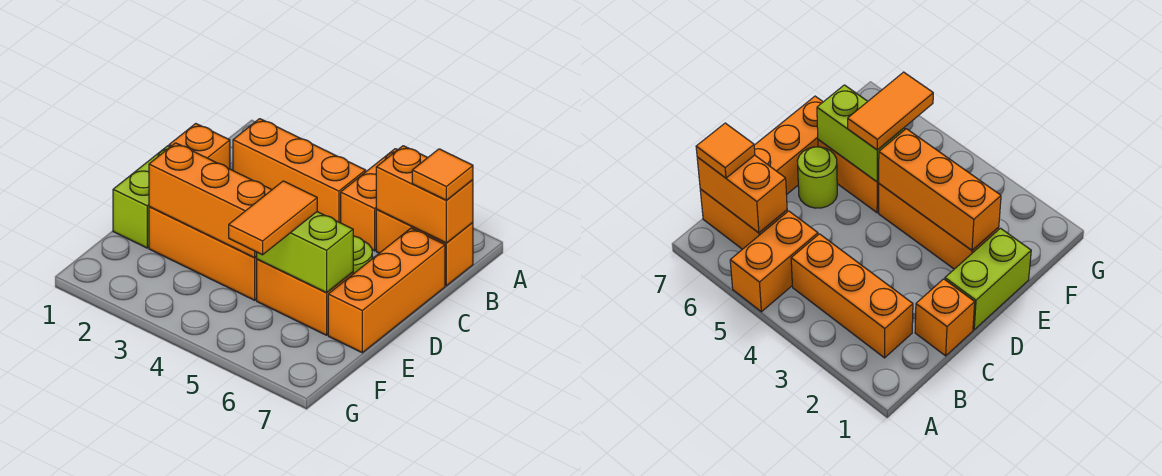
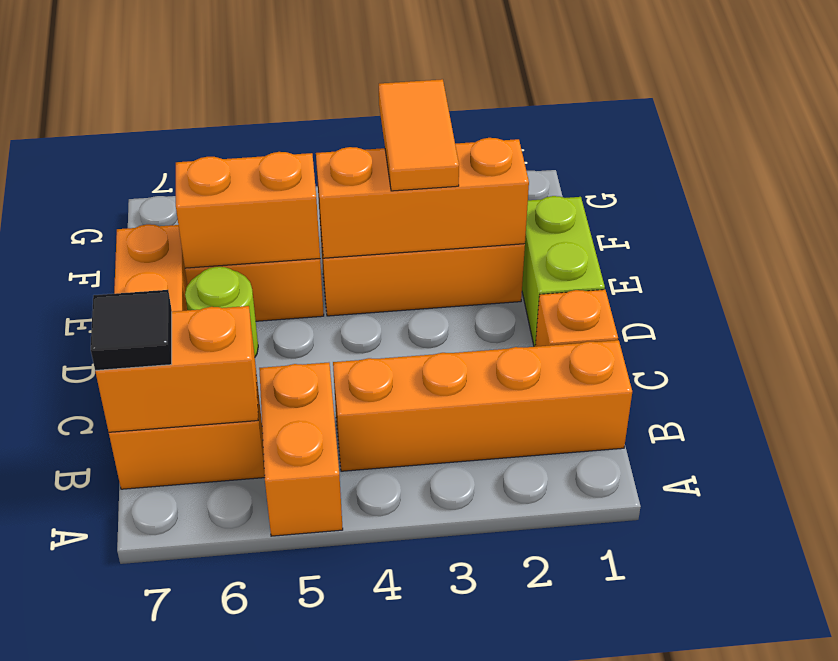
orange brick B2:B4 level 1 -> orange brick B1:B4 level 1
orange tile B7 level 3 -> black tile B7 level 3
lime brick E5:E6 level 2 -> orange brick E5:E6 level 2
orange tile E5:F5 level 3 -> orange tile E3:F3 level 3

